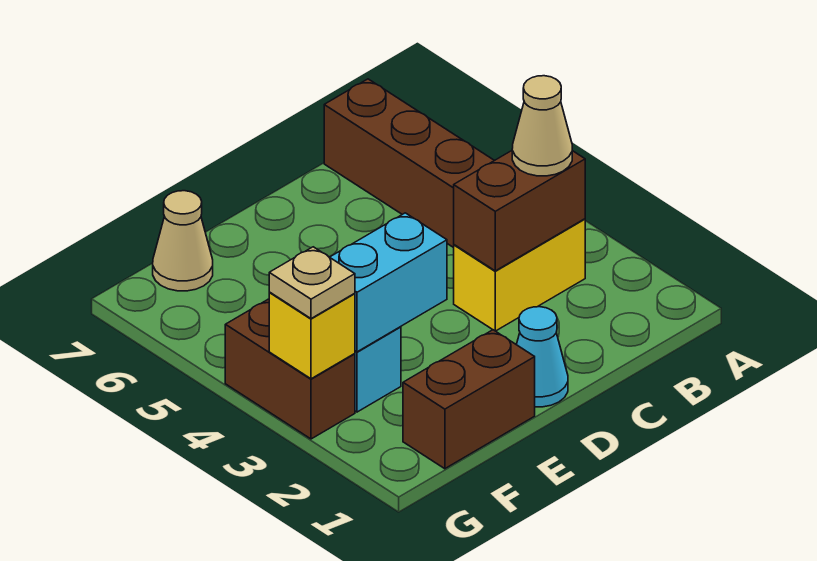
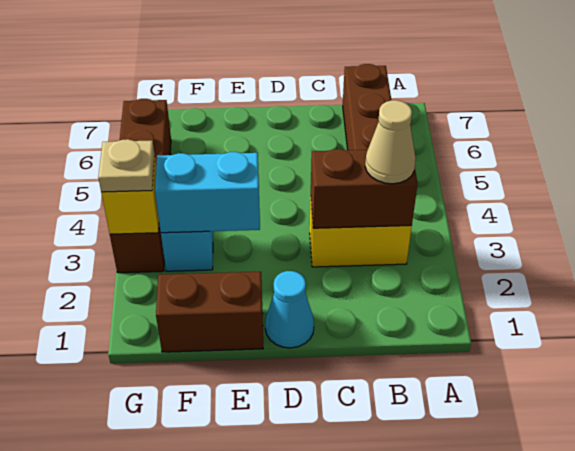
tan cone F7 level 1 -> none
brown brick G3:G4 level 1 -> brown brick G3:G6 level 1

